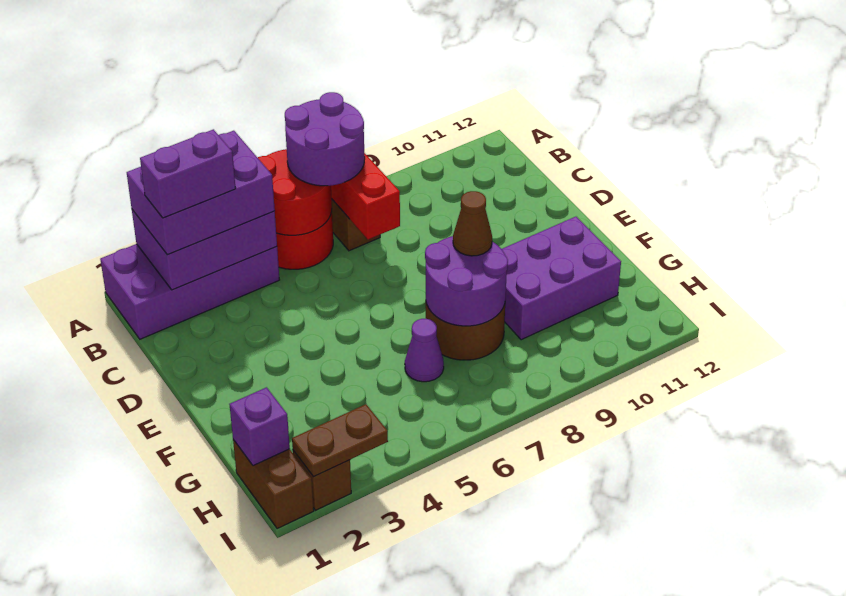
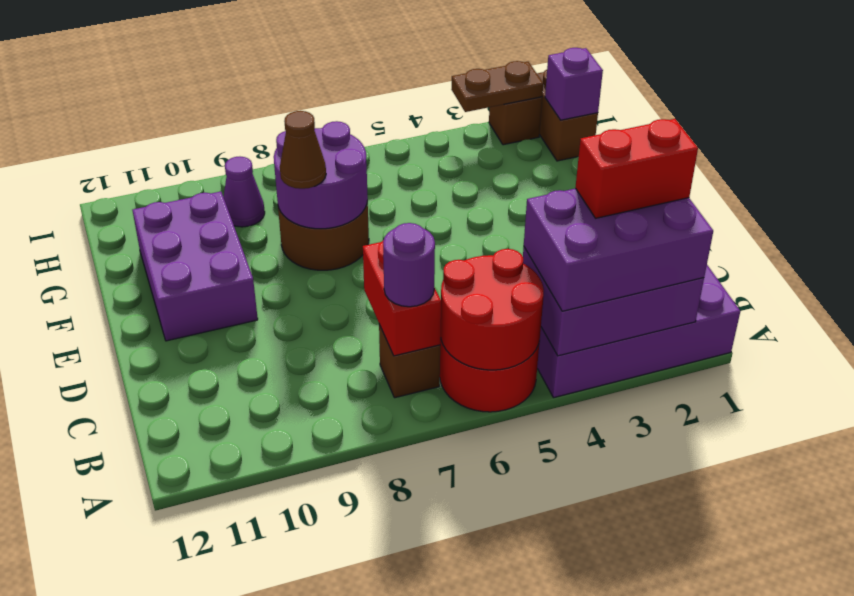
purple round brick A6:B7 level 3 -> purple round brick B7 level 3
purple brick B2:B3 level 4 -> red brick B2:B3 level 4
purple brick F9:G11 level 1 -> purple brick E10:G11 level 1
purple cone G6 level 1 -> purple cone H9 level 1

